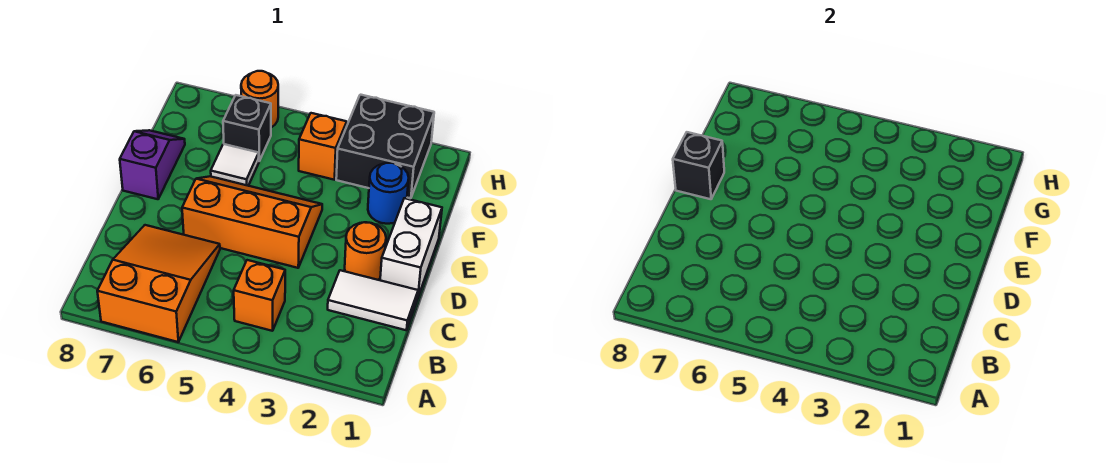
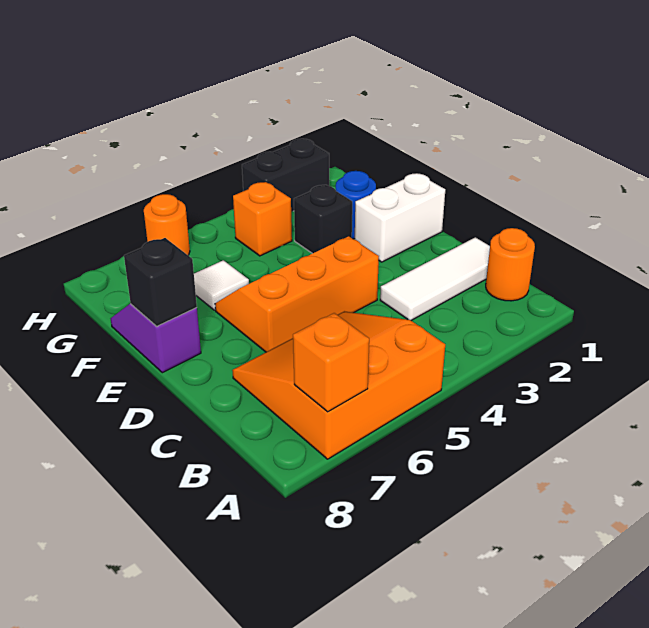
orange slope A6:C7 level 1 top A -> orange slope A5:C7 level 1 top A
orange brick B4 level 1 -> orange brick A7 level 2
white tile C1:C2 level 1 -> white tile C1:C3 level 1
white brick D1:E1 level 1 -> white brick E1:E2 level 1
orange round brick D2 level 1 -> orange round brick B1 level 1
black brick G2:H3 level 1 -> black brick H2:H3 level 1
black brick G6 level 1 -> black brick F3 level 1

